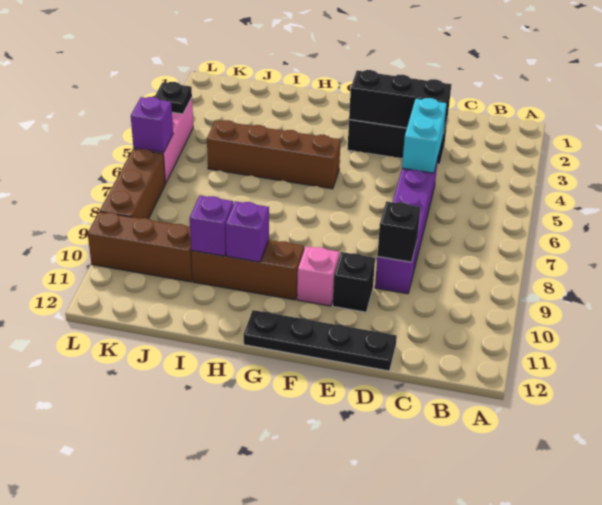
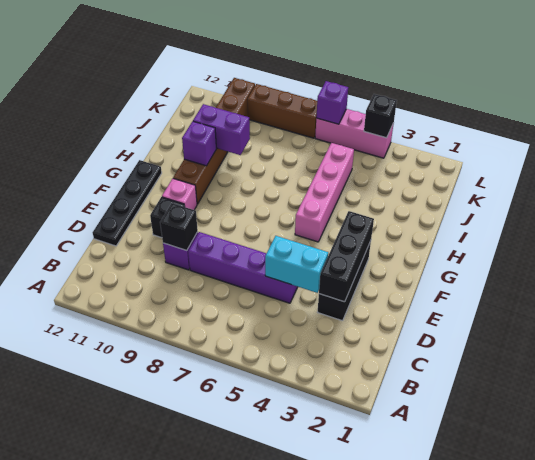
brown brick G5:J5 level 1 -> pink brick G5:J5 level 1
purple brick I10 level 2 -> purple brick I9:I10 level 2
black plate L4 level 2 -> black brick L4 level 2

